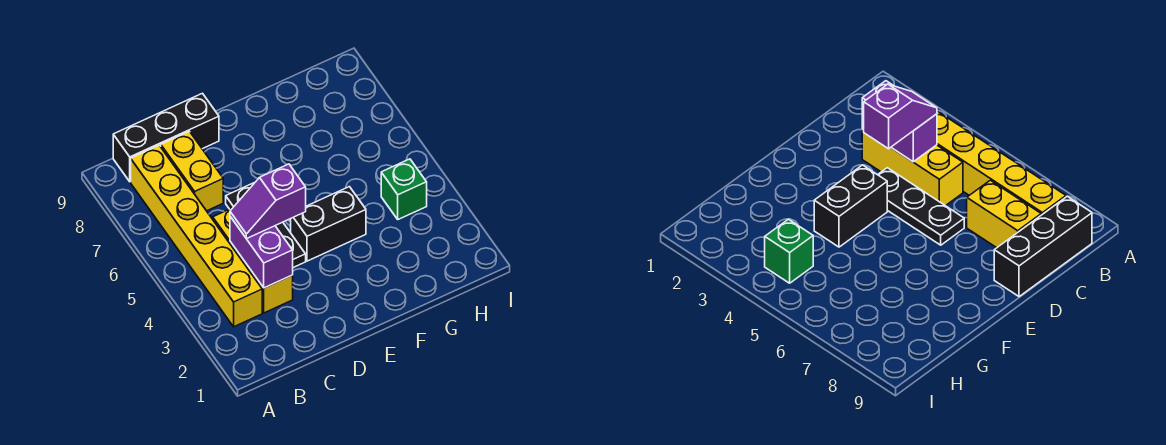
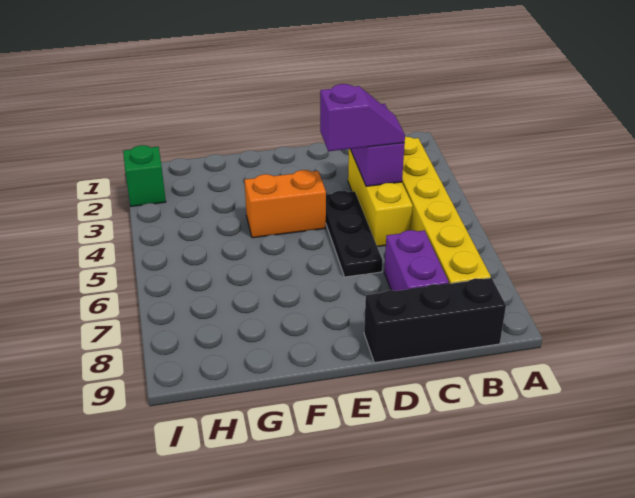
yellow brick C7:C8 level 1 -> purple brick C7:C8 level 1
black brick E4:F4 level 1 -> orange brick E4:F4 level 1
green brick H4 level 1 -> green brick I2 level 1

